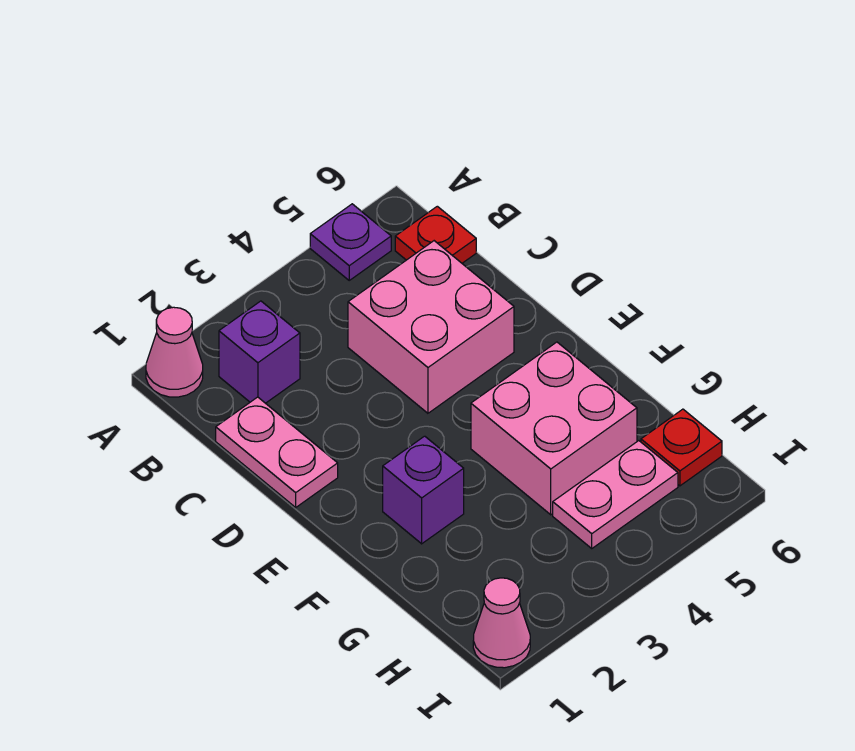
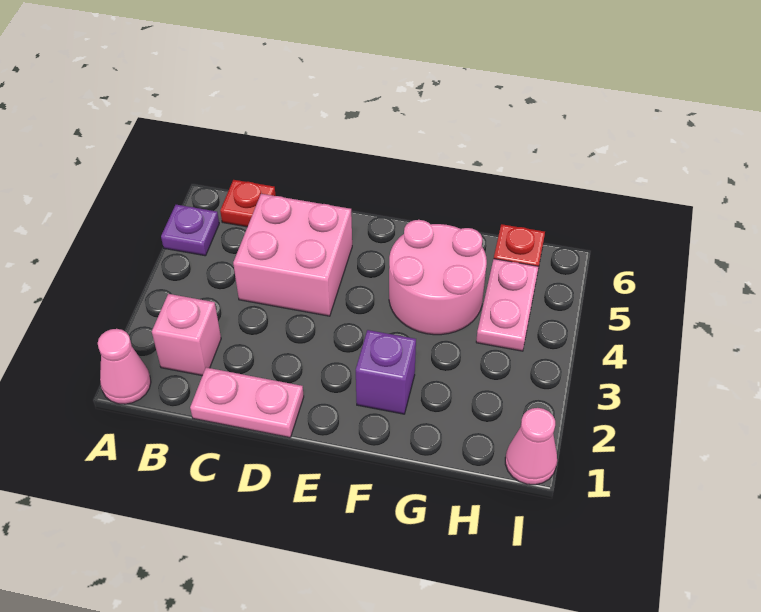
purple brick B2 level 1 -> pink brick B2 level 1
pink brick F4:G5 level 1 -> pink round brick F4:G5 level 1

